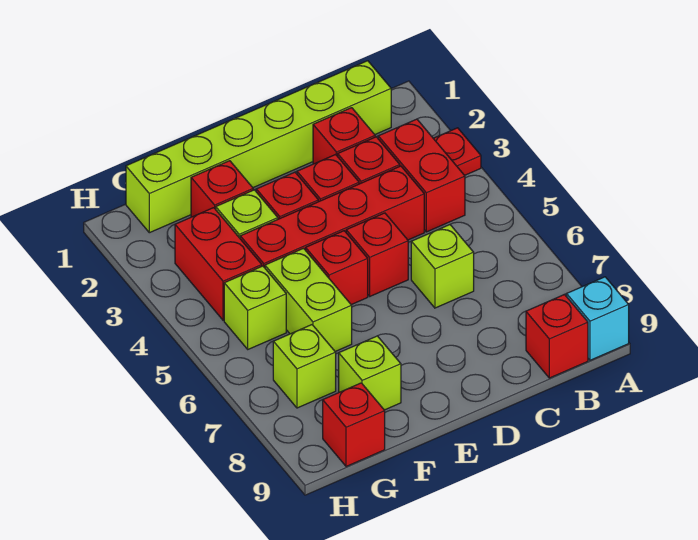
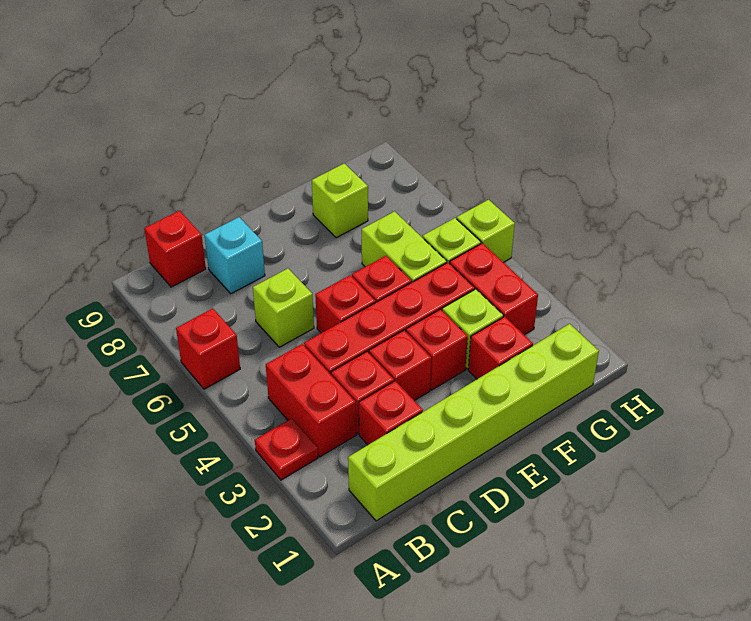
cyan brick A9 level 1 -> cyan brick C8 level 1
lime brick G7 level 1 -> lime brick H5 level 1
red brick G9 level 1 -> red brick A6 level 1

